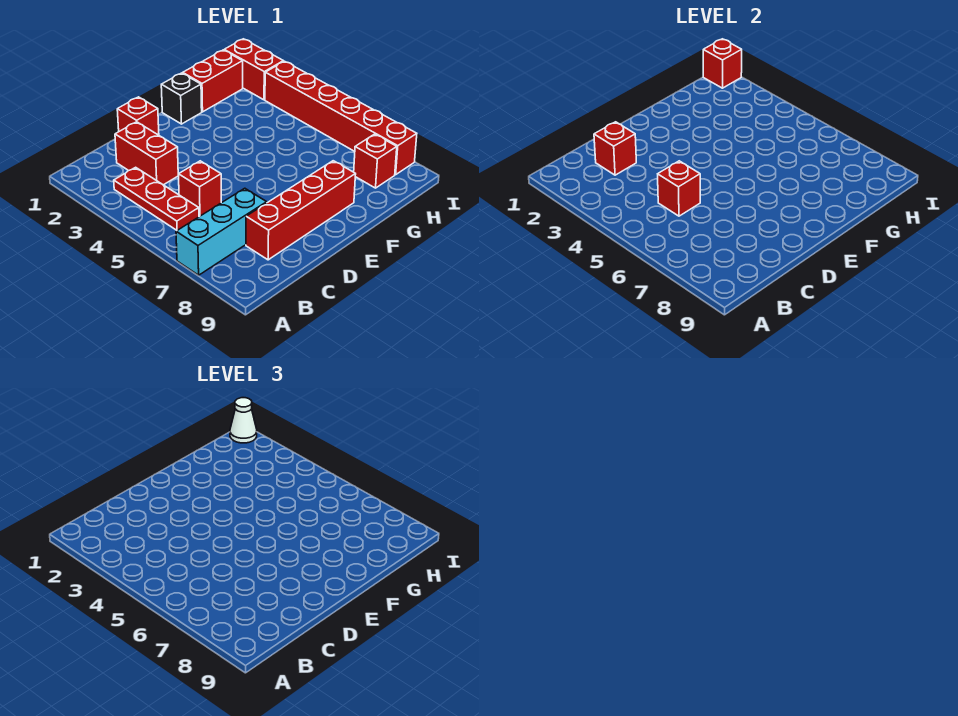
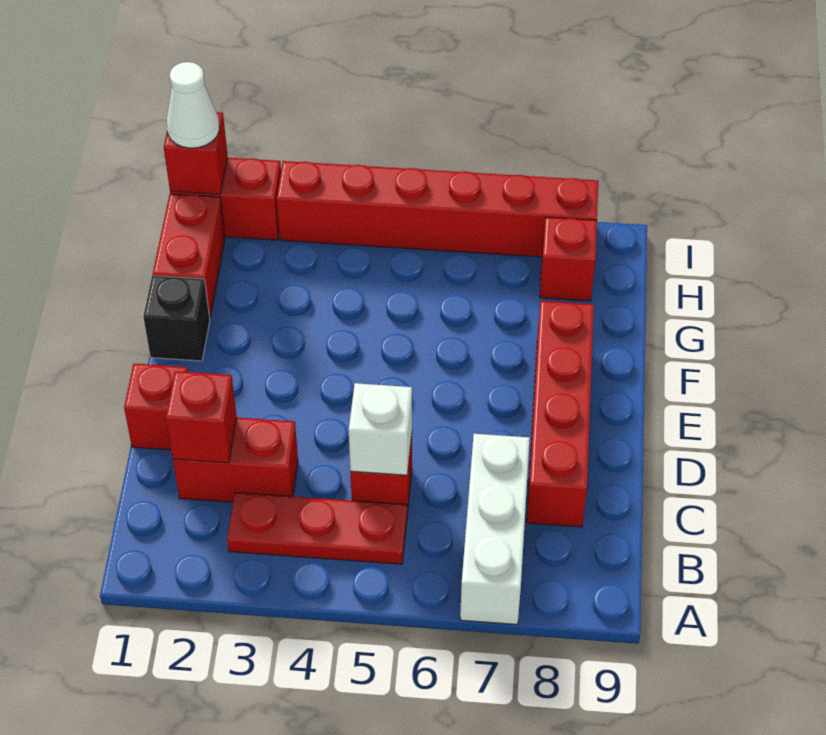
cyan brick A7:C7 level 1 -> white brick A7:C7 level 1
red brick C5 level 2 -> white brick C5 level 2

